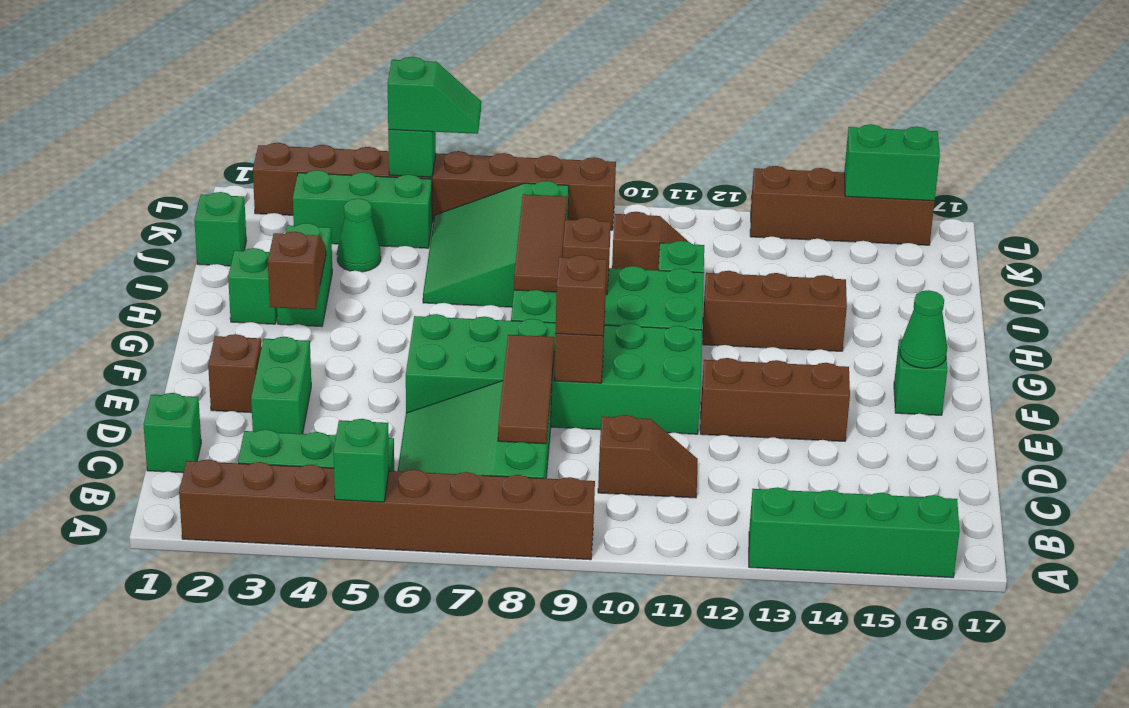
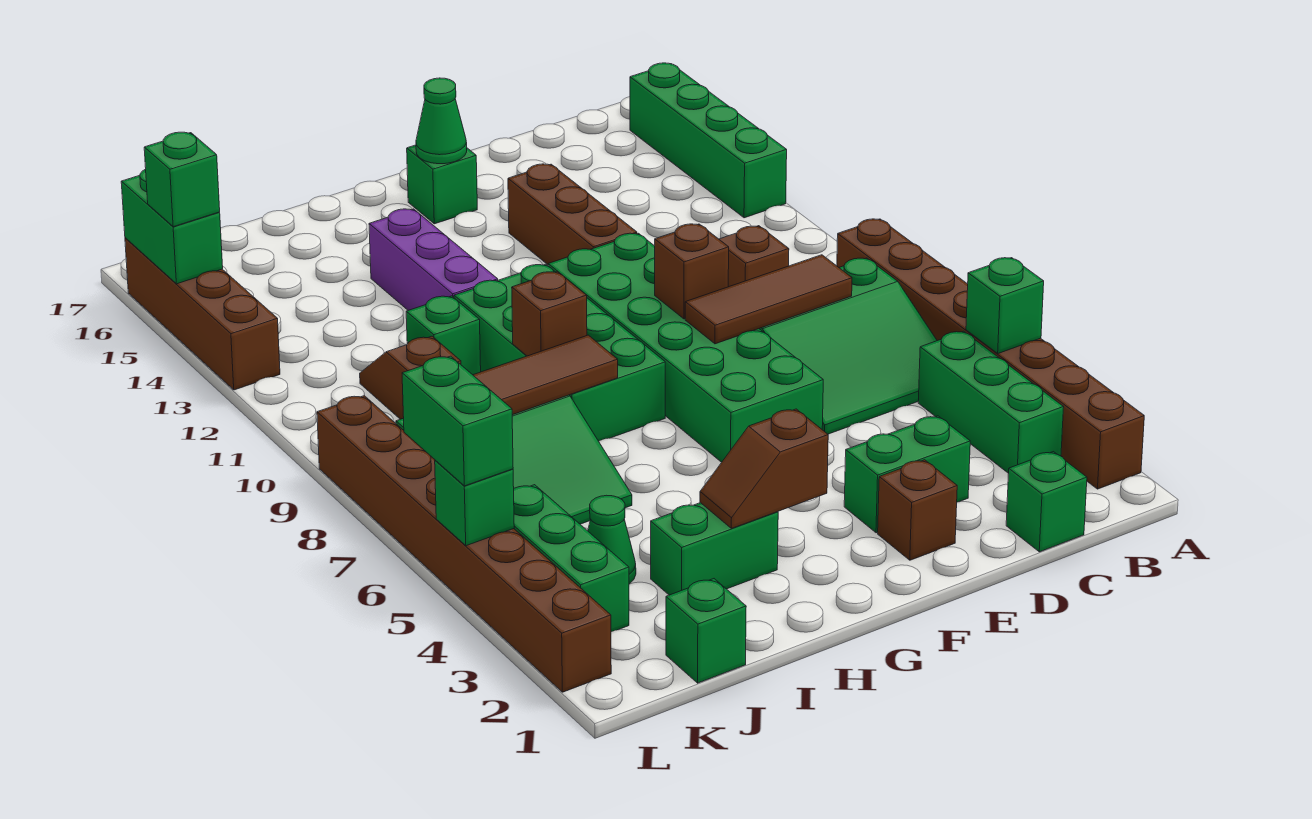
brown brick E9 level 3 -> none
green brick H2 level 1 -> green brick L15 level 3
brown brick H12:H14 level 1 -> purple brick H12:H14 level 1
green slope L5:L6 level 3 top 5 -> green brick L5:L6 level 3

